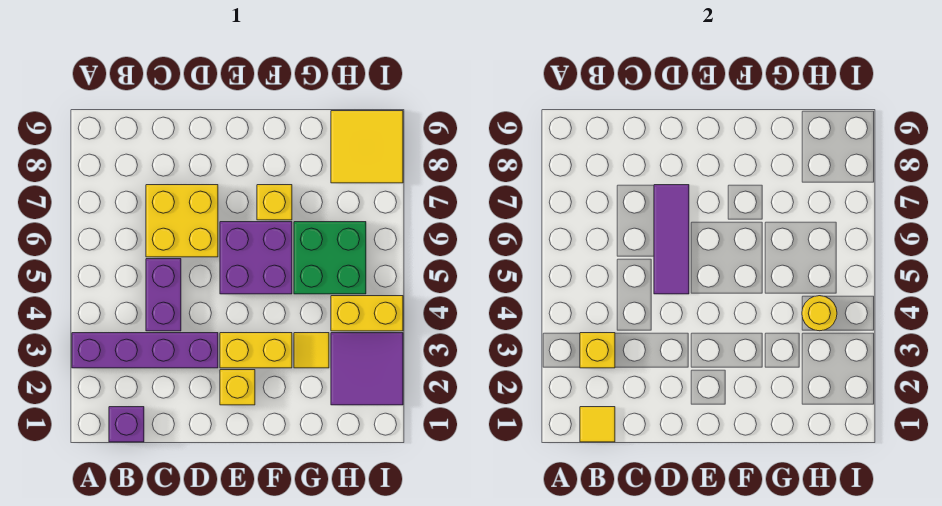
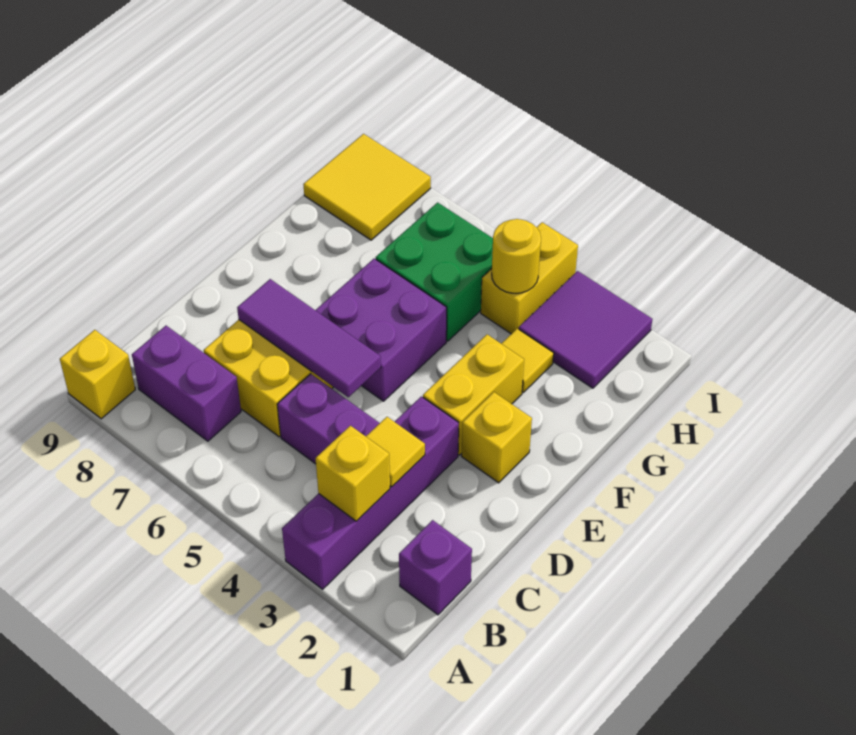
yellow tile B1 level 2 -> yellow tile C3 level 2
none -> purple brick B7:B8 level 1
yellow brick F7 level 1 -> yellow brick A9 level 1

